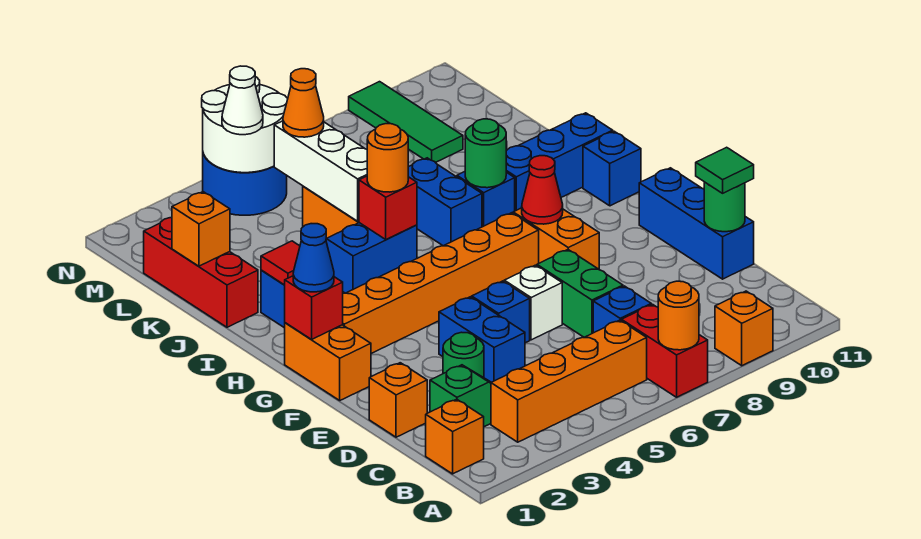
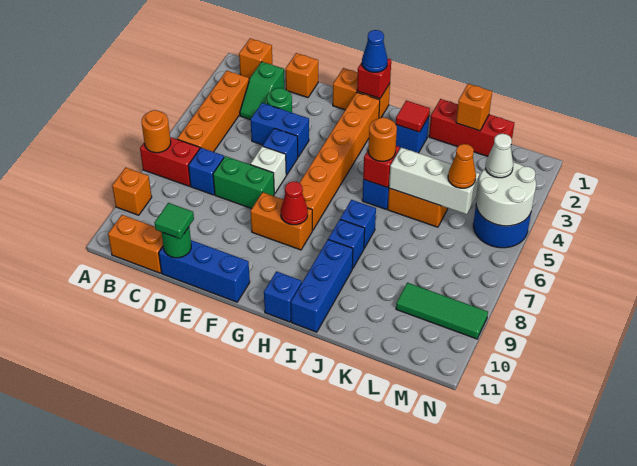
none -> orange brick B11:C11 level 1
blue brick I7:J7 level 1 -> blue brick I7 level 1
green round brick I8 level 2 -> none

